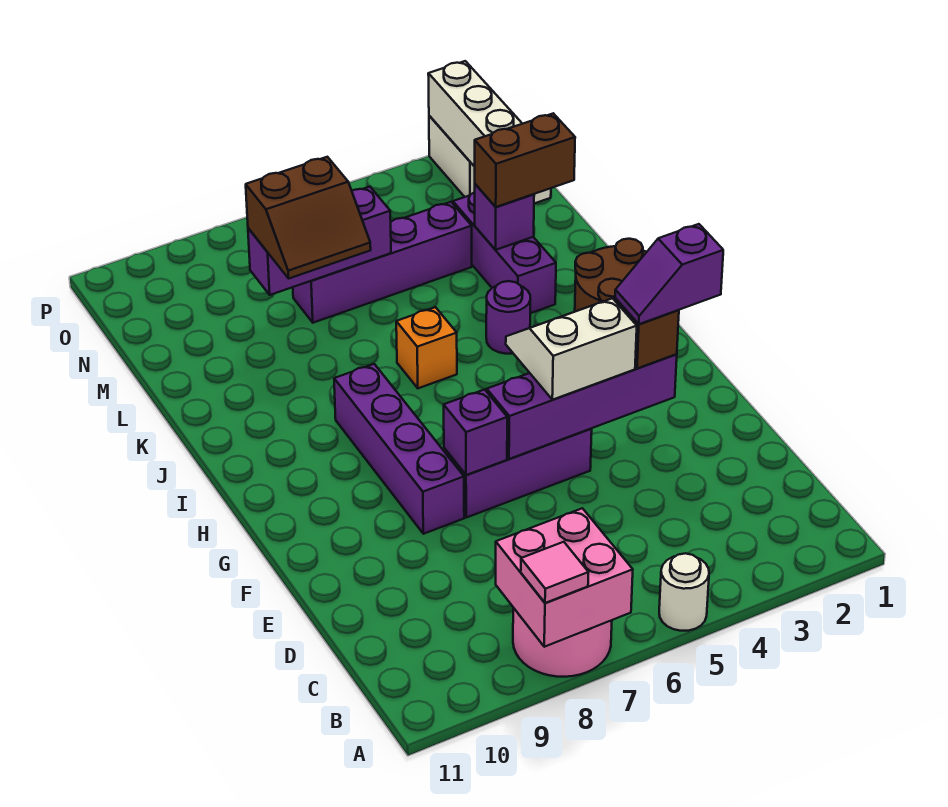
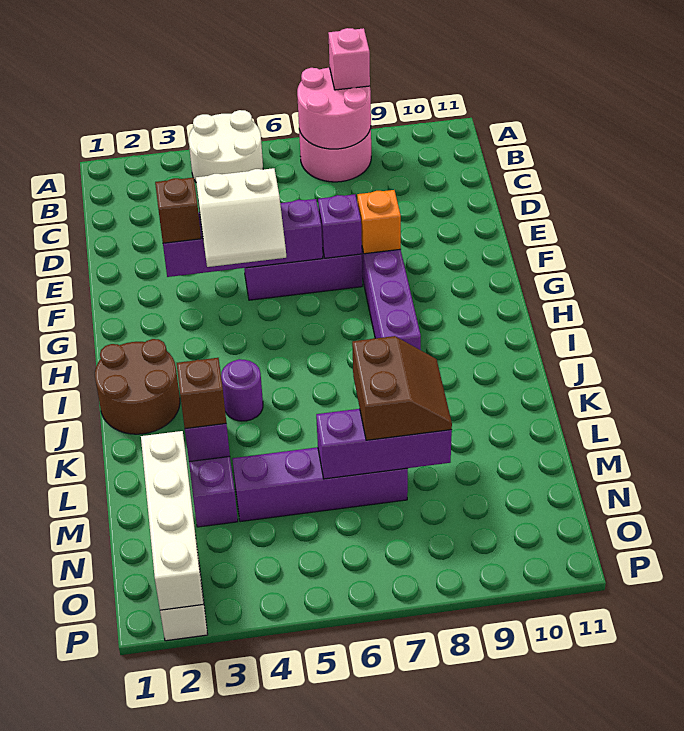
white round brick A5 level 1 -> white round brick A4:B5 level 1
pink brick A7:B8 level 2 -> pink round brick A7:B8 level 2
pink tile A8 level 3 -> pink brick A8 level 3
purple slope F2:F3 level 4 top 2 -> none
orange brick J6 level 1 -> orange brick F8 level 2
brown brick L2:L3 level 3 -> brown brick L3 level 3
brown slope L7:M8 level 3 top M -> brown slope L7:M8 level 3 top 7

